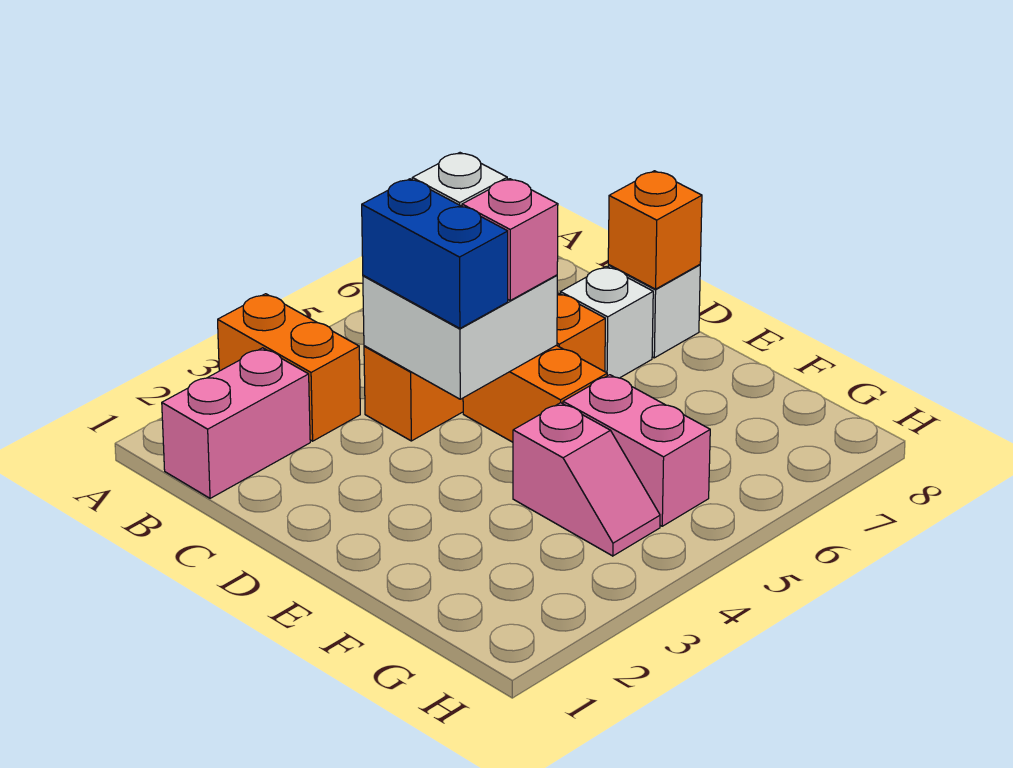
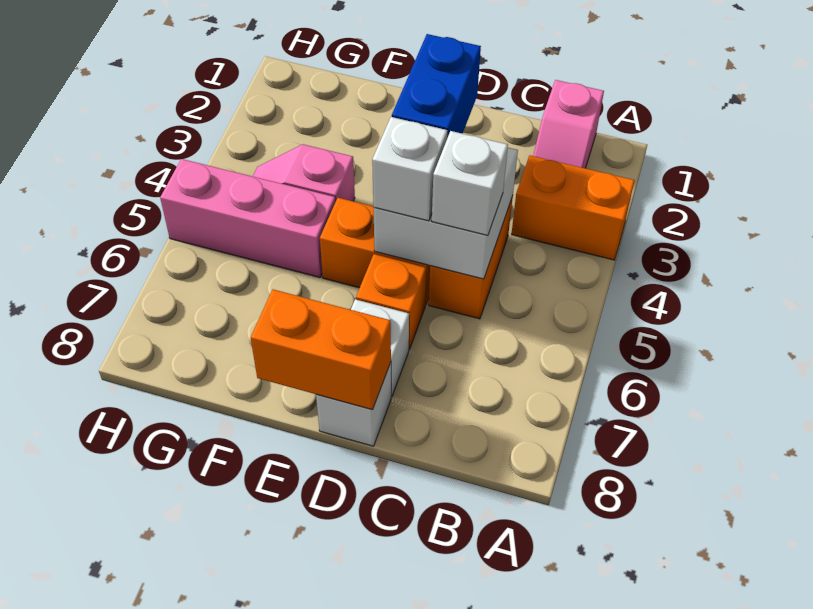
pink brick B1:B2 level 1 -> pink slope B1:B2 level 1 top 1
blue brick C4:D4 level 3 -> blue brick D3:D4 level 3
pink brick D5 level 3 -> white brick D5 level 3
orange brick D8 level 2 -> orange brick D8:E8 level 2
pink brick F5:G5 level 1 -> pink brick F5:H5 level 1

